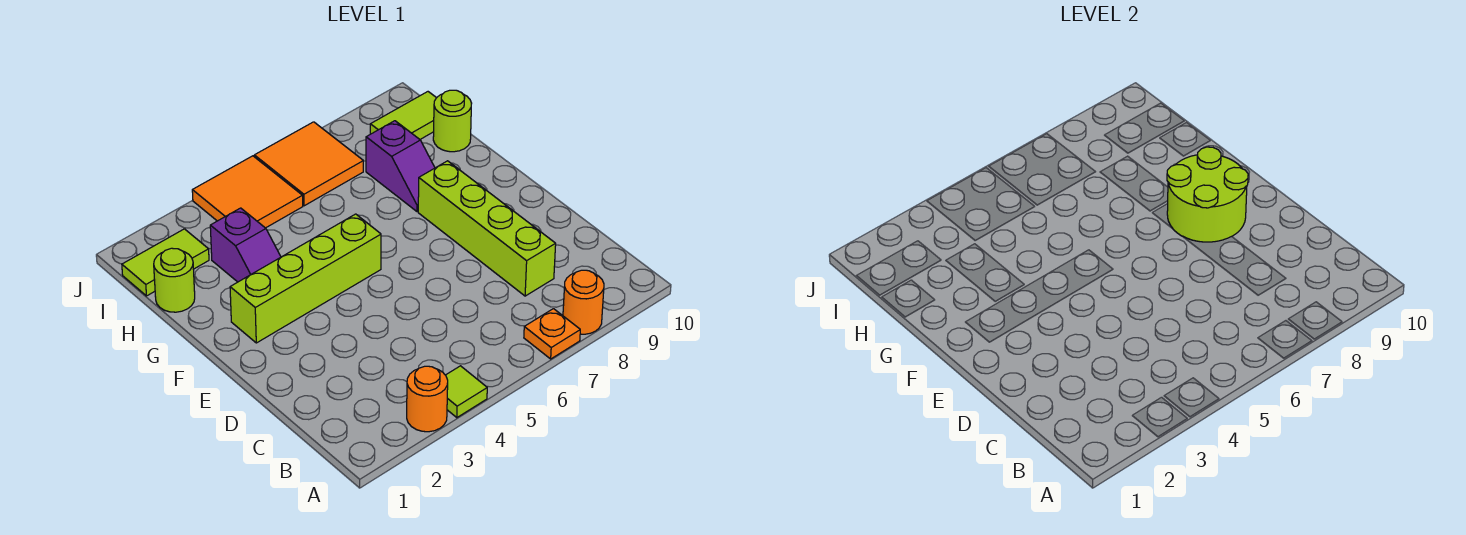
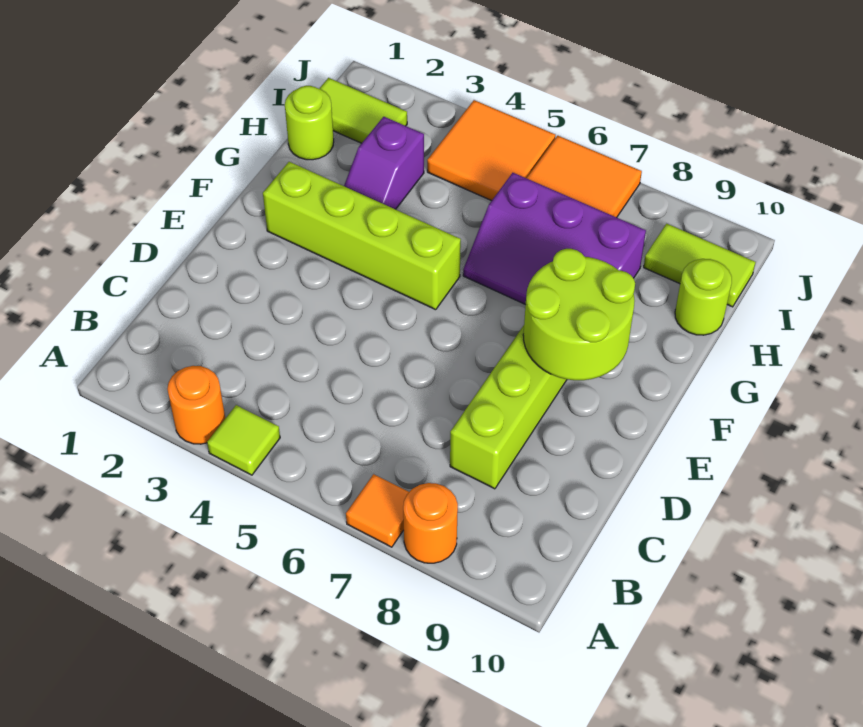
orange plate A7 level 1 -> orange tile A7 level 1
purple slope G8:H8 level 1 top H -> purple slope G6:H8 level 1 top H

